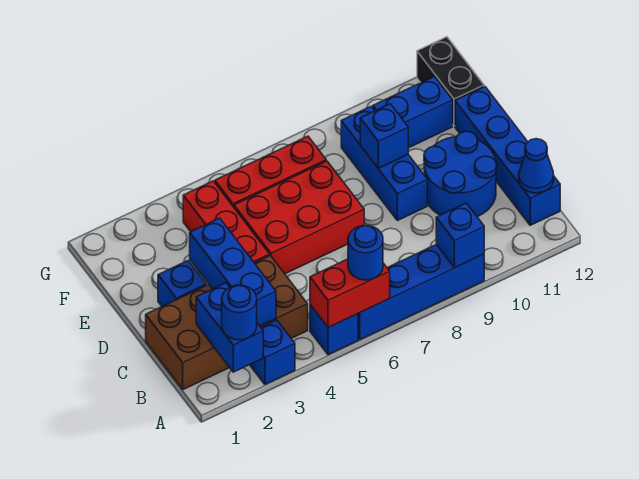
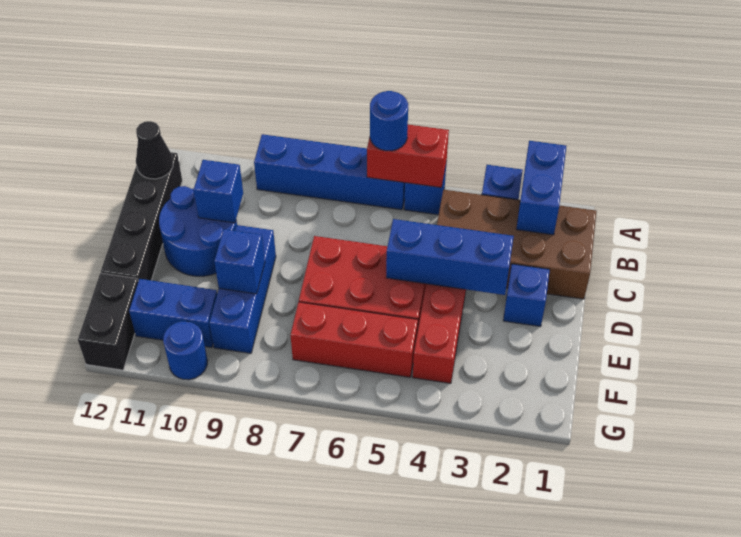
blue round brick A2 level 3 -> blue round brick G10 level 1
blue brick A9 level 2 -> blue brick C10 level 2
blue brick B3:D3 level 2 -> blue brick D3:D5 level 2
blue brick B12:E12 level 1 -> black brick B12:E12 level 1
blue cone B12 level 2 -> black cone B12 level 2

